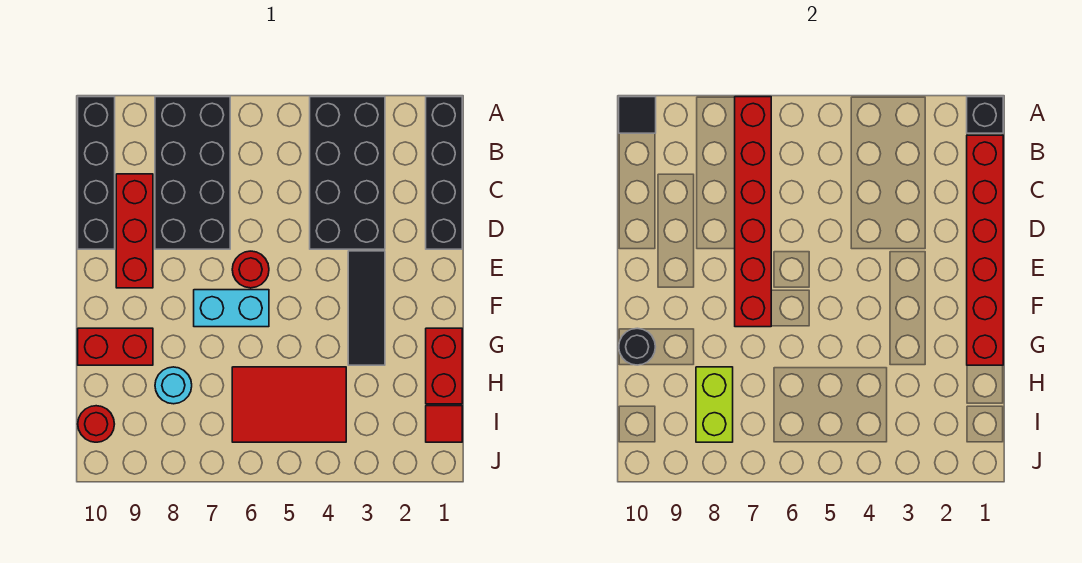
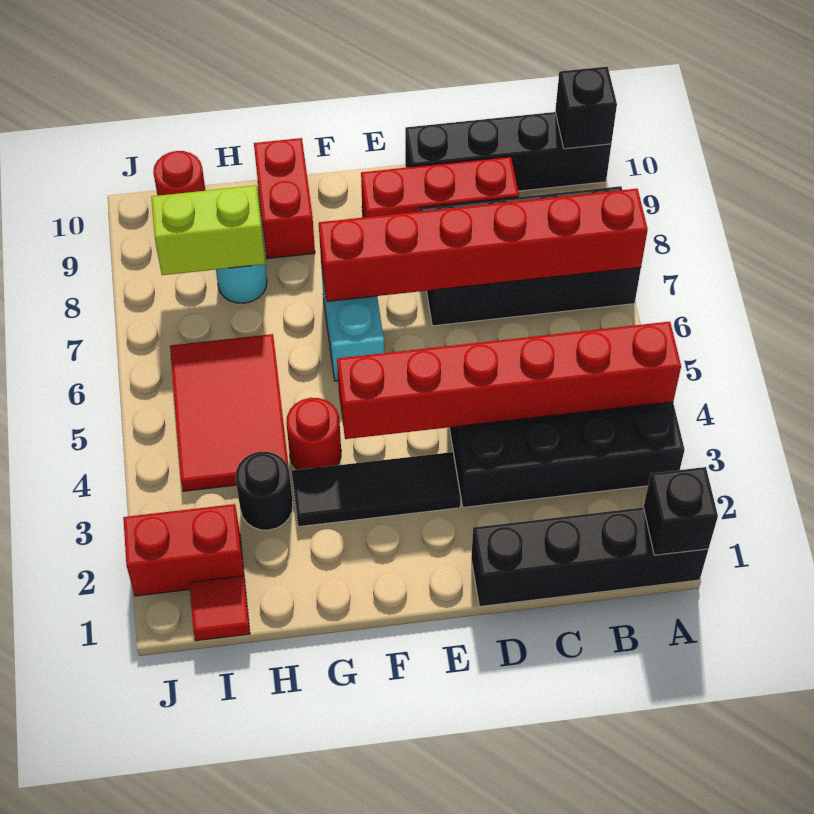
black tile A10 level 2 -> black brick A10 level 2
red brick B1:G1 level 2 -> red brick A4:F4 level 2
red round brick E6 level 1 -> red round brick G4 level 1
red brick G1:H1 level 1 -> red brick I2:J2 level 1
black round brick G10 level 2 -> black round brick H3 level 1

